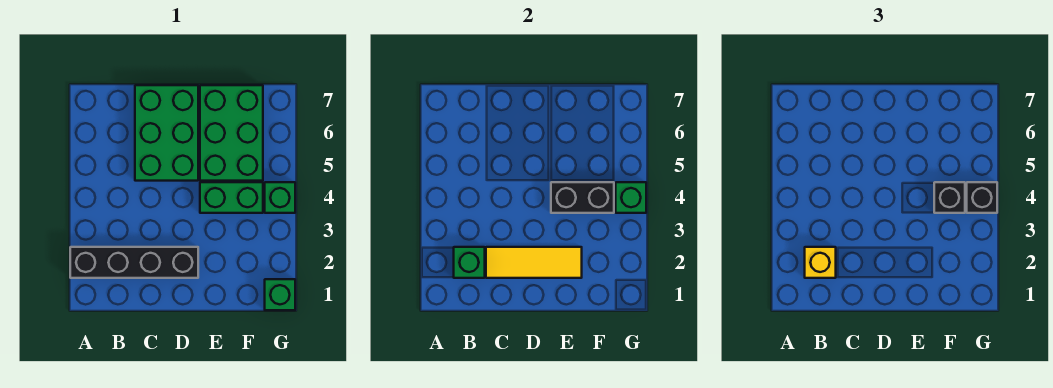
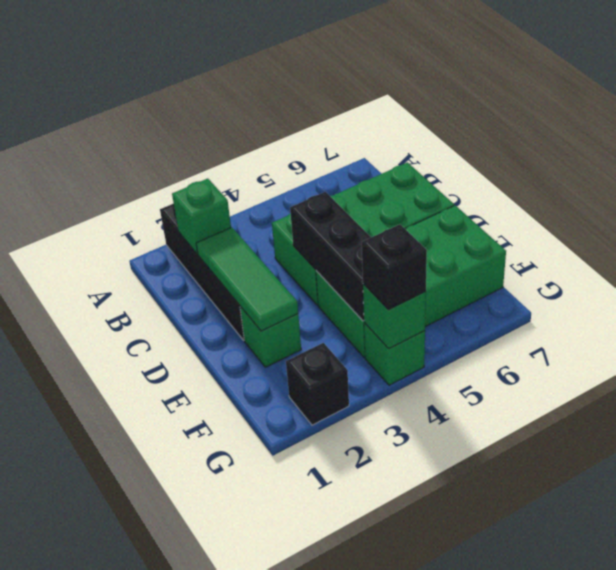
yellow brick B2 level 3 -> none
yellow tile C2:E2 level 2 -> green tile C2:E2 level 2
green brick C5:D7 level 1 -> green brick C4:D7 level 1
black brick E4:F4 level 2 -> black brick D4:F4 level 2
black brick F4 level 3 -> black brick G2 level 1
green brick G1 level 1 -> green brick E2 level 1

